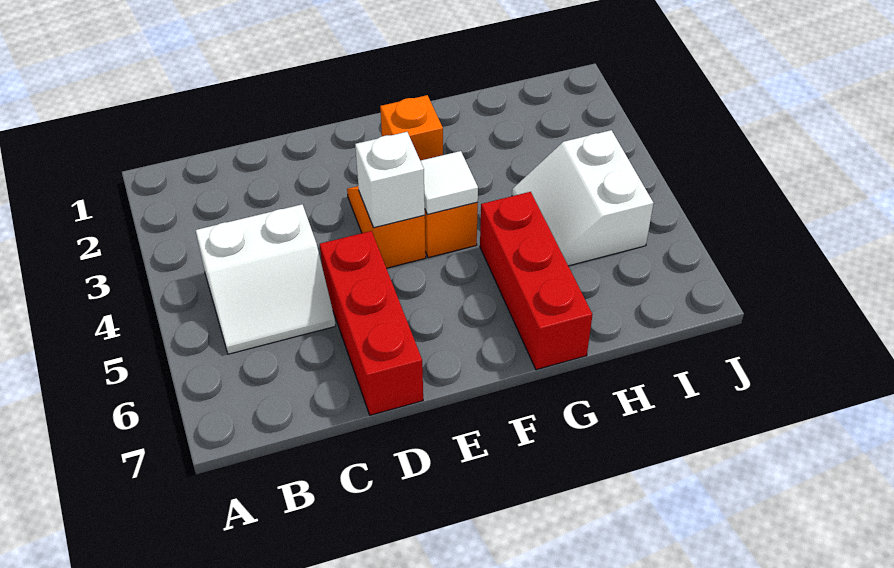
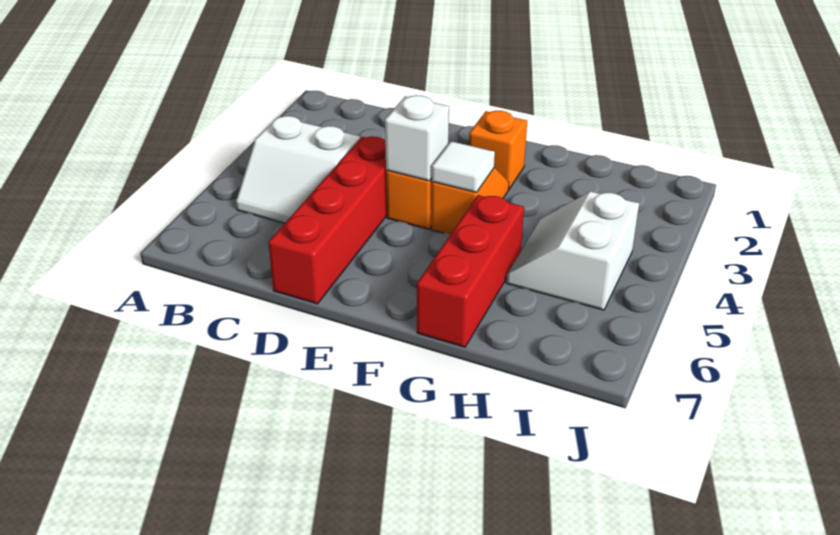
red brick D5:D7 level 1 -> red brick D4:D7 level 1

